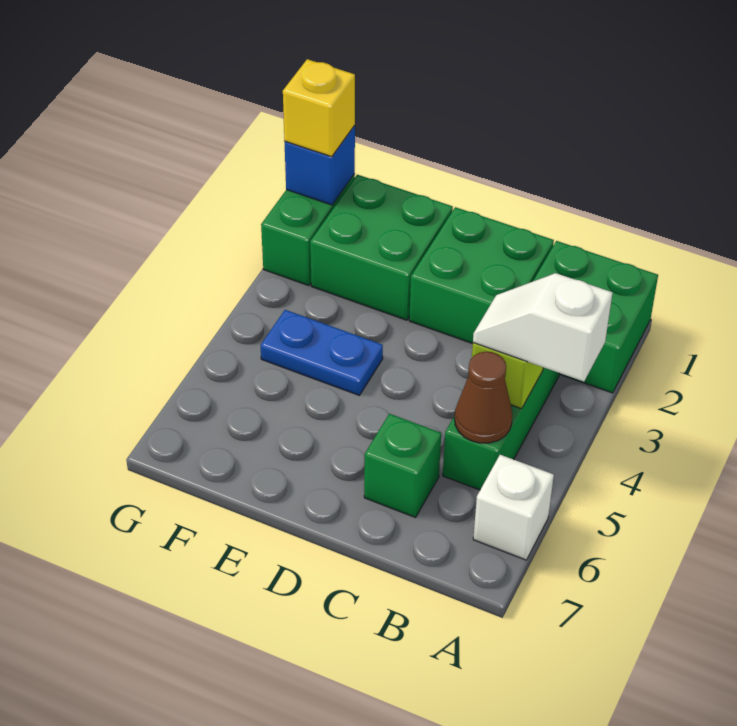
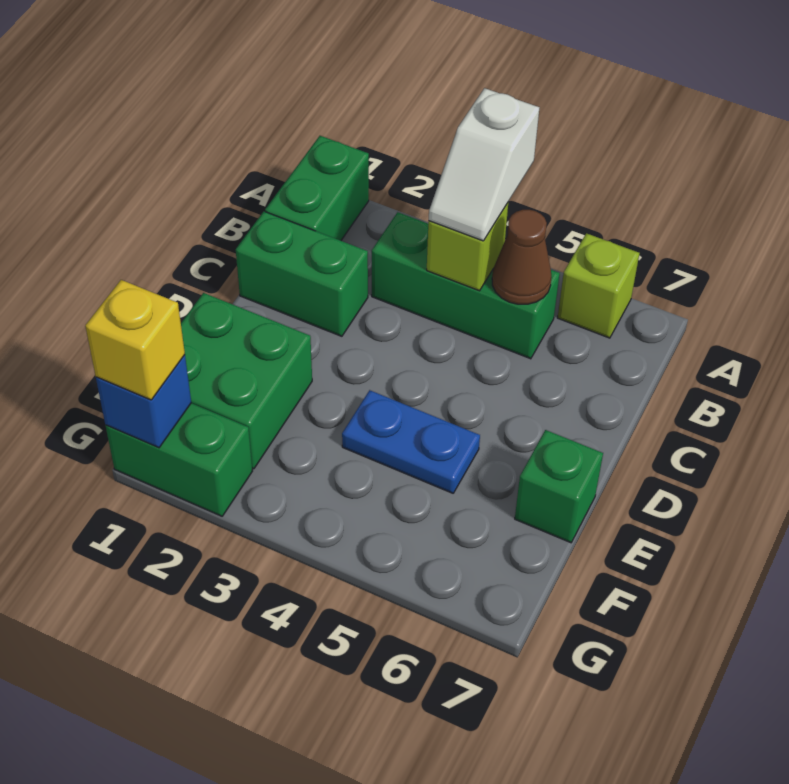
green brick A1:B2 level 1 -> green brick A1:B1 level 1
white brick A6 level 1 -> lime brick A6 level 1
green brick C1:D2 level 1 -> green brick C1:C2 level 1
green brick C6 level 1 -> green brick E7 level 1
blue plate E4:F4 level 1 -> blue plate E4:E5 level 1

